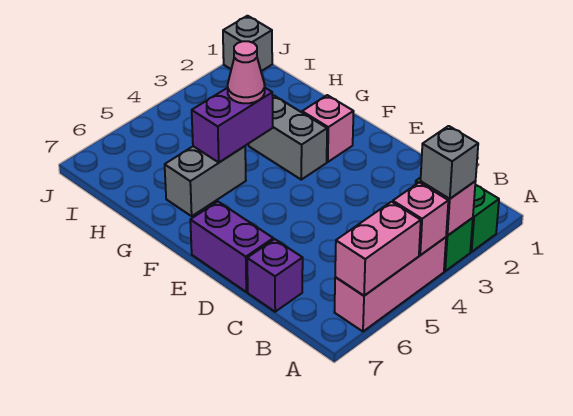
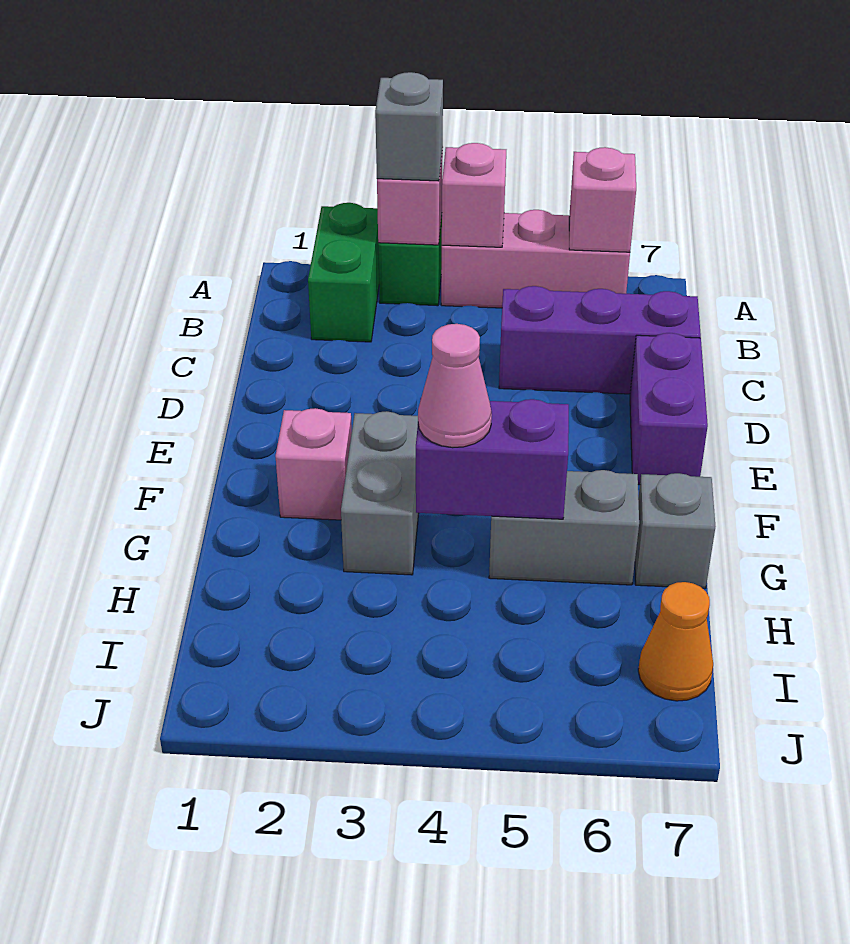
pink brick A5:A6 level 2 -> pink brick A6 level 2
purple brick C7 level 1 -> purple brick C5:C7 level 1
none -> orange cone I7 level 1
grey brick J1 level 1 -> grey brick G7 level 1

